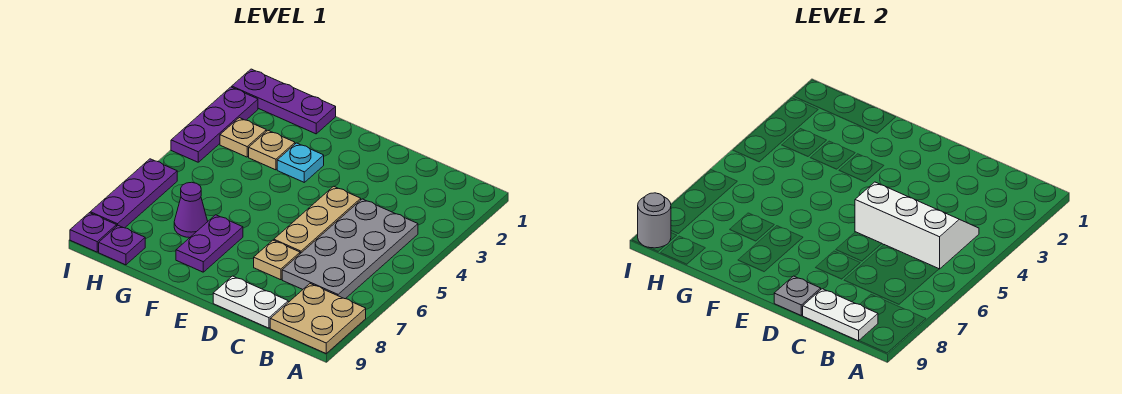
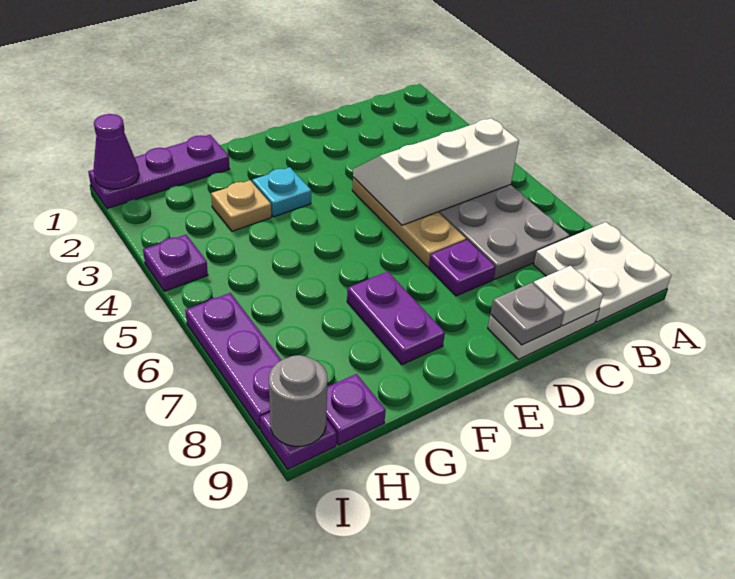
tan plate A8:B9 level 1 -> white plate A8:B9 level 1
white plate B9:C9 level 2 -> white plate C9 level 2
tan plate D7 level 1 -> purple plate D7 level 1
purple cone G7 level 1 -> purple cone I1 level 2
tan plate H3 level 1 -> none
purple plate I2:I4 level 1 -> purple plate I4 level 1

